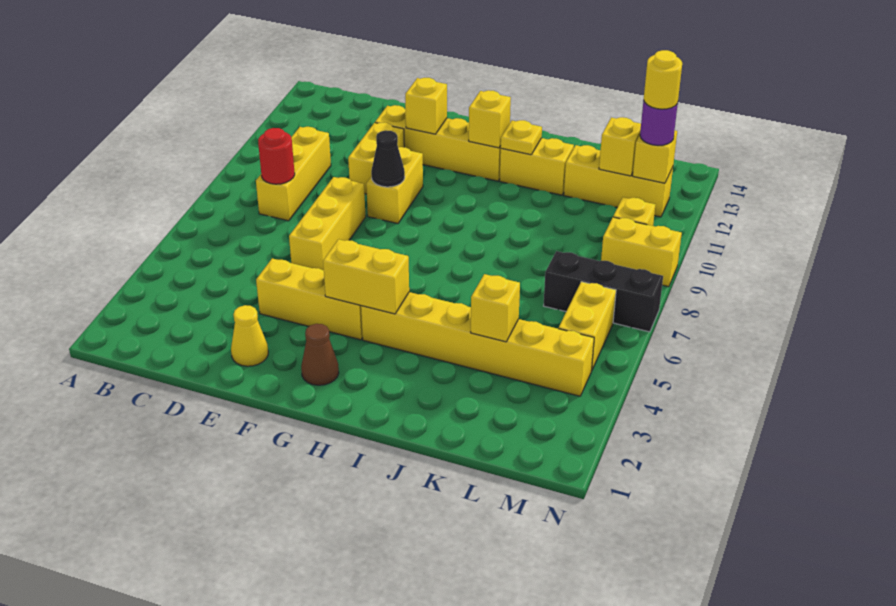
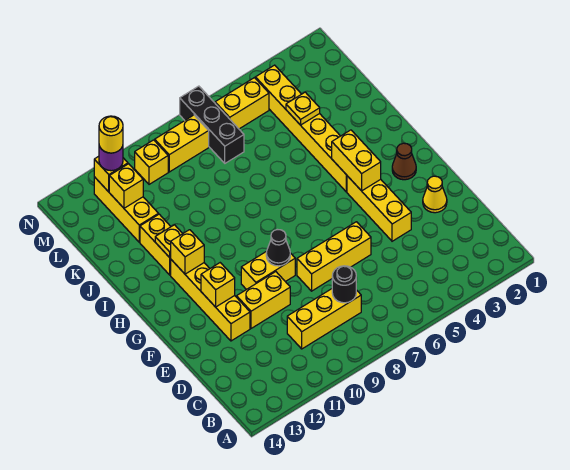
red round brick C8 level 2 -> black round brick C8 level 2
yellow brick K4 level 2 -> yellow plate K4 level 2
yellow brick M9:N9 level 1 -> yellow brick M8:M9 level 1

